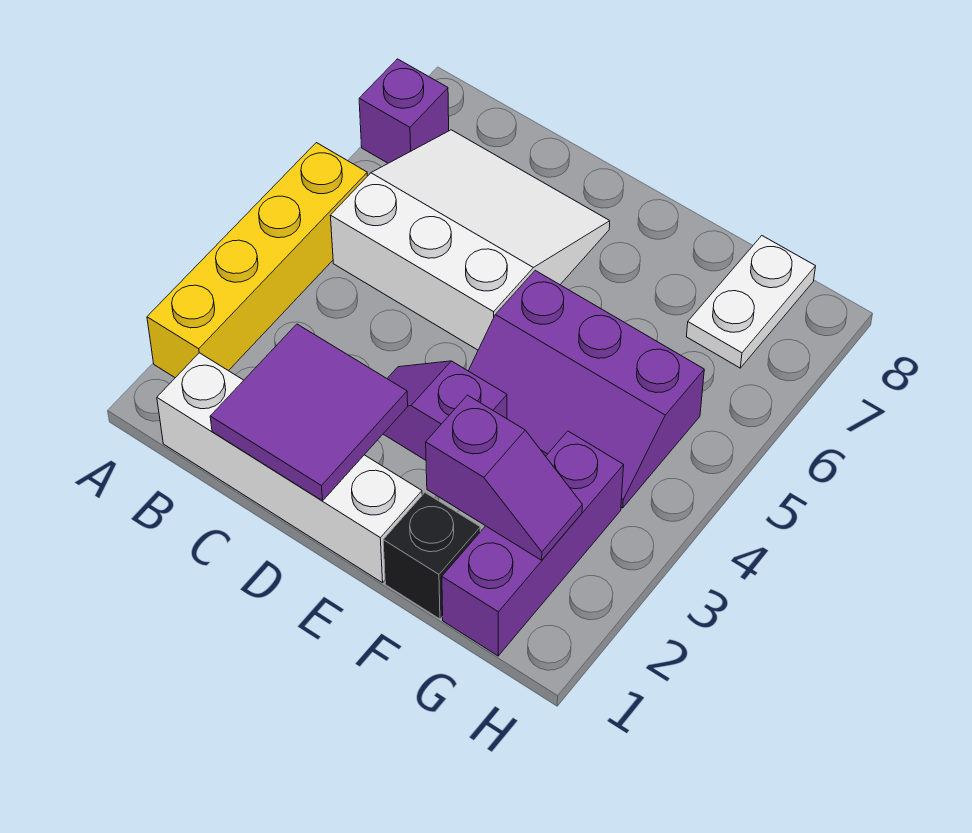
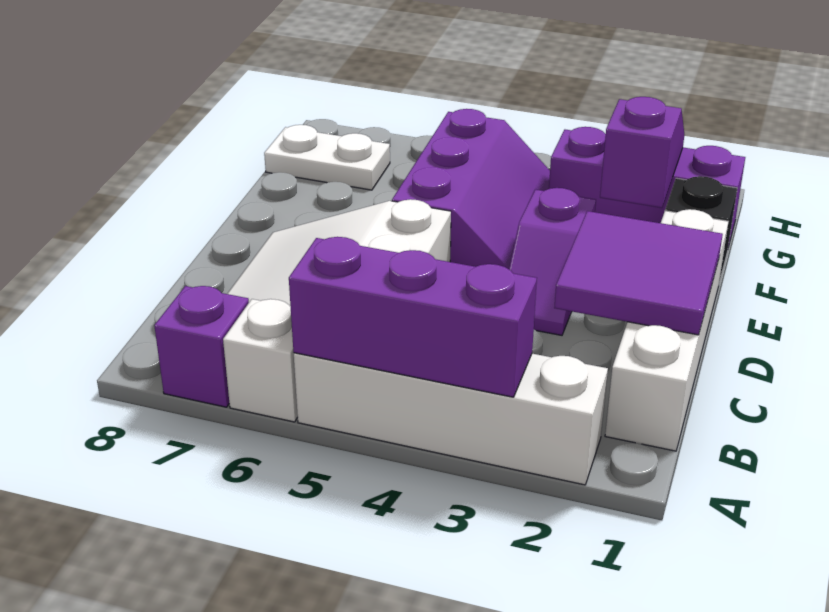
yellow brick A2:A5 level 1 -> white brick A2:A5 level 1
none -> purple brick A3:A5 level 2
none -> white brick A6 level 1

